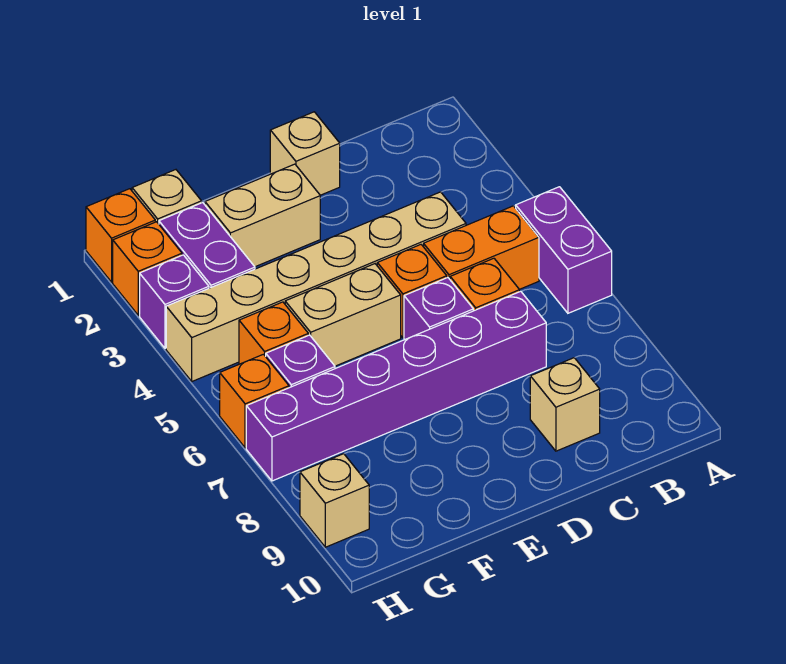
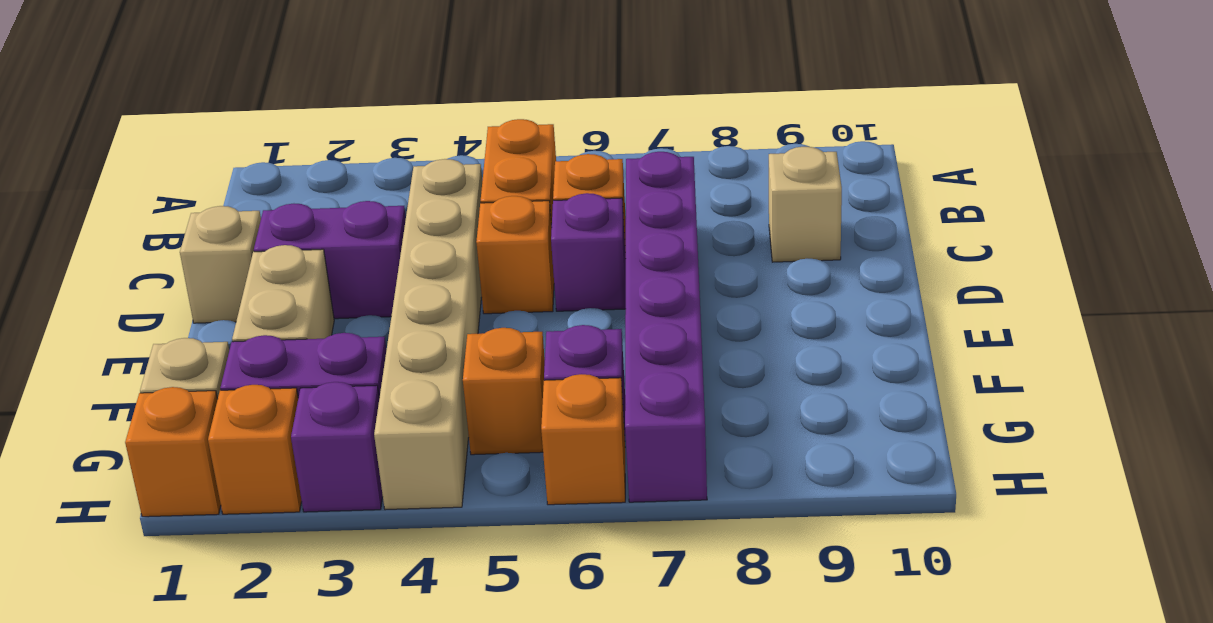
purple brick A5:A6 level 1 -> purple brick D2:D3 level 1
tan brick E5:F5 level 1 -> none
tan brick H9 level 1 -> none

